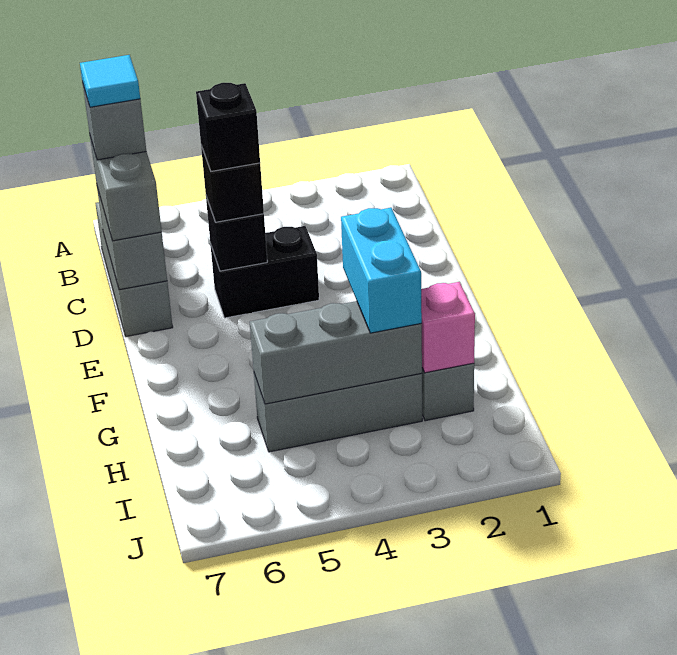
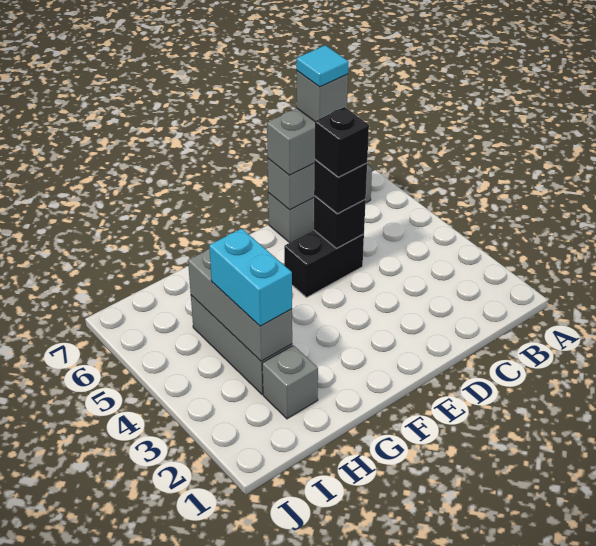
black brick D4:D5 level 1 -> black brick D5:E5 level 1
cyan brick G3:H3 level 3 -> cyan brick H3:H4 level 3
pink brick H2 level 2 -> none

